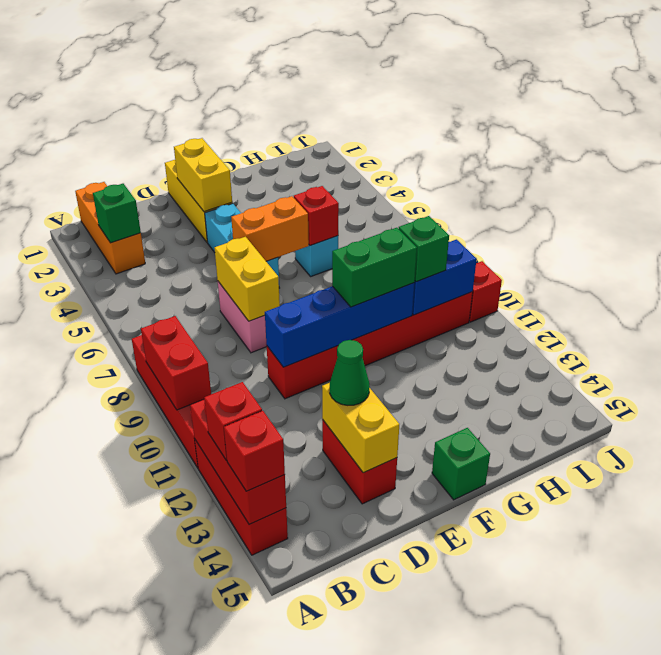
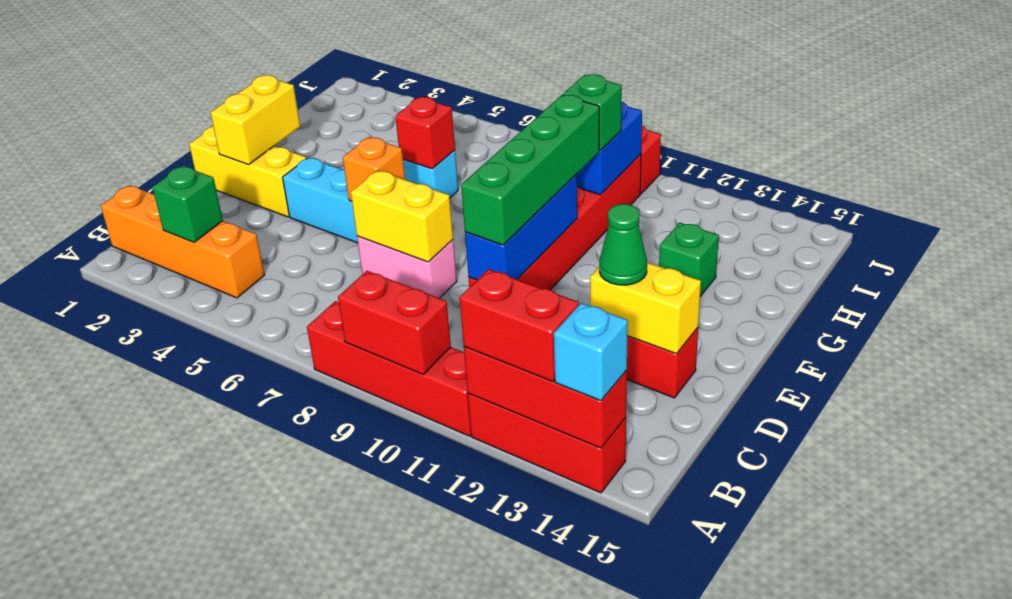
red brick A13 level 3 -> red brick A12:A13 level 3
red brick A14 level 3 -> cyan brick A14 level 3
orange brick B1:B3 level 1 -> orange brick B1:B4 level 1
blue brick D10:G10 level 2 -> blue brick D10:F10 level 2
yellow brick E2:E3 level 2 -> yellow brick E2:F2 level 2
orange brick E6:F6 level 2 -> orange brick E6 level 2
green brick F10:G10 level 3 -> green brick D10:G10 level 3
green brick F15 level 1 -> green brick G13 level 1

